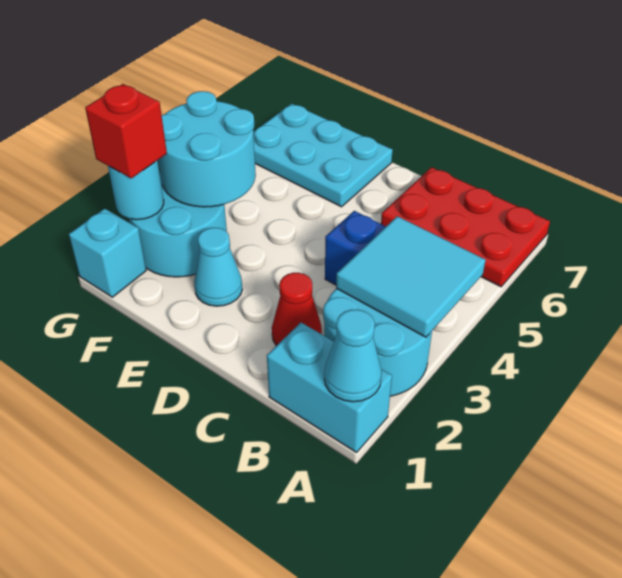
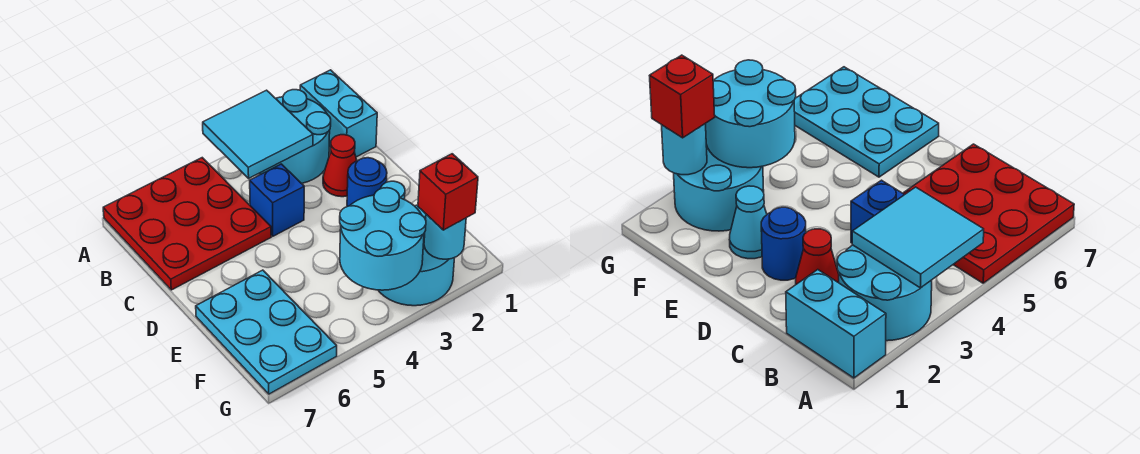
cyan cone A1 level 2 -> none
red plate A6:C7 level 1 -> red plate A5:C7 level 1
none -> blue round brick D2 level 1
cyan brick G1 level 1 -> none

